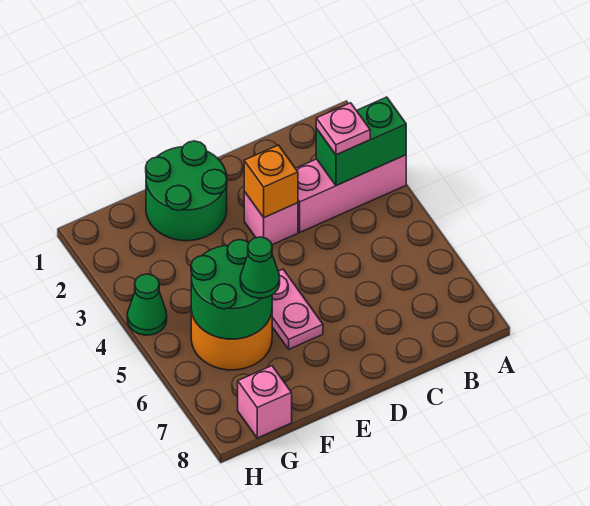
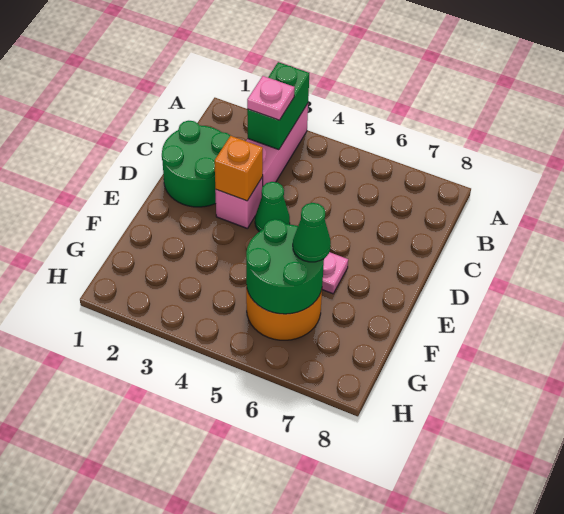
green round brick E1:F2 level 1 -> green round brick C1:D2 level 1
pink brick G8 level 1 -> none
green cone H4 level 1 -> green cone D4 level 1

